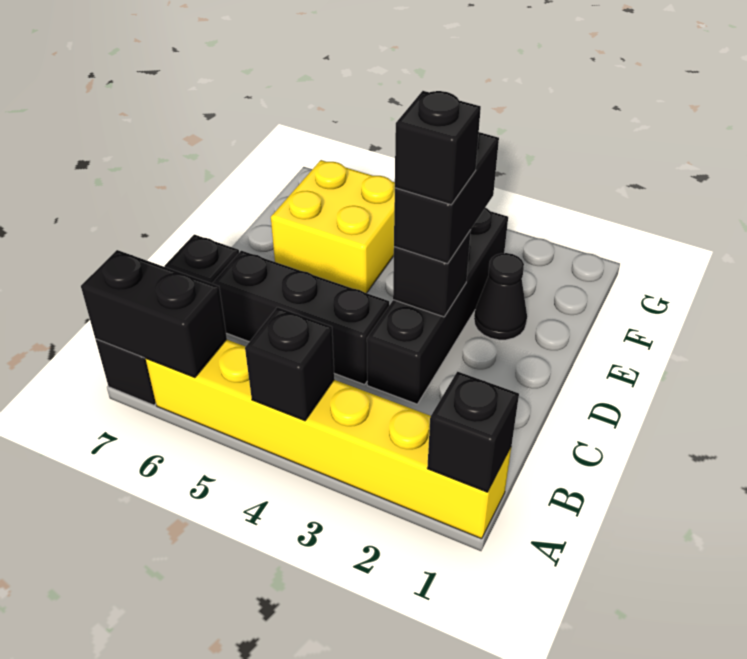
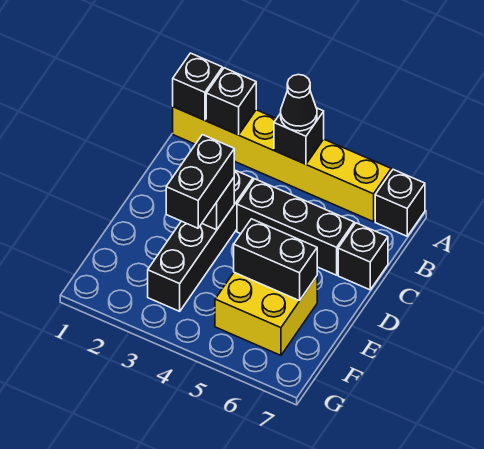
black brick A6:A7 level 2 -> black brick E5:E6 level 2
black brick D3 level 4 -> black brick A2 level 2
black cone E2 level 1 -> black cone A4 level 3

